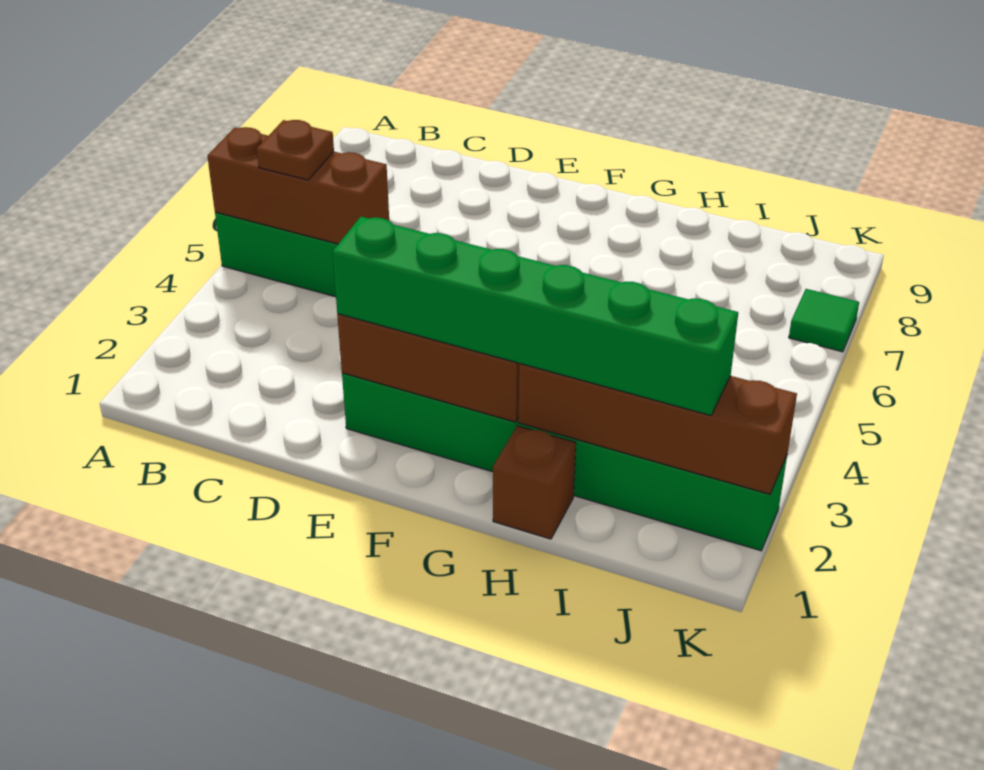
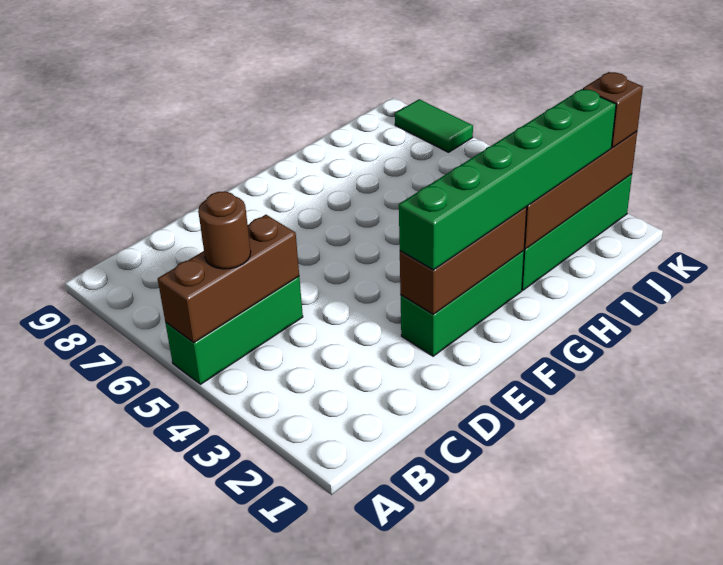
brown plate B5 level 3 -> brown round brick B5 level 3
brown brick H1 level 1 -> brown brick K2 level 3
green tile K7 level 1 -> green tile K7:K8 level 1

